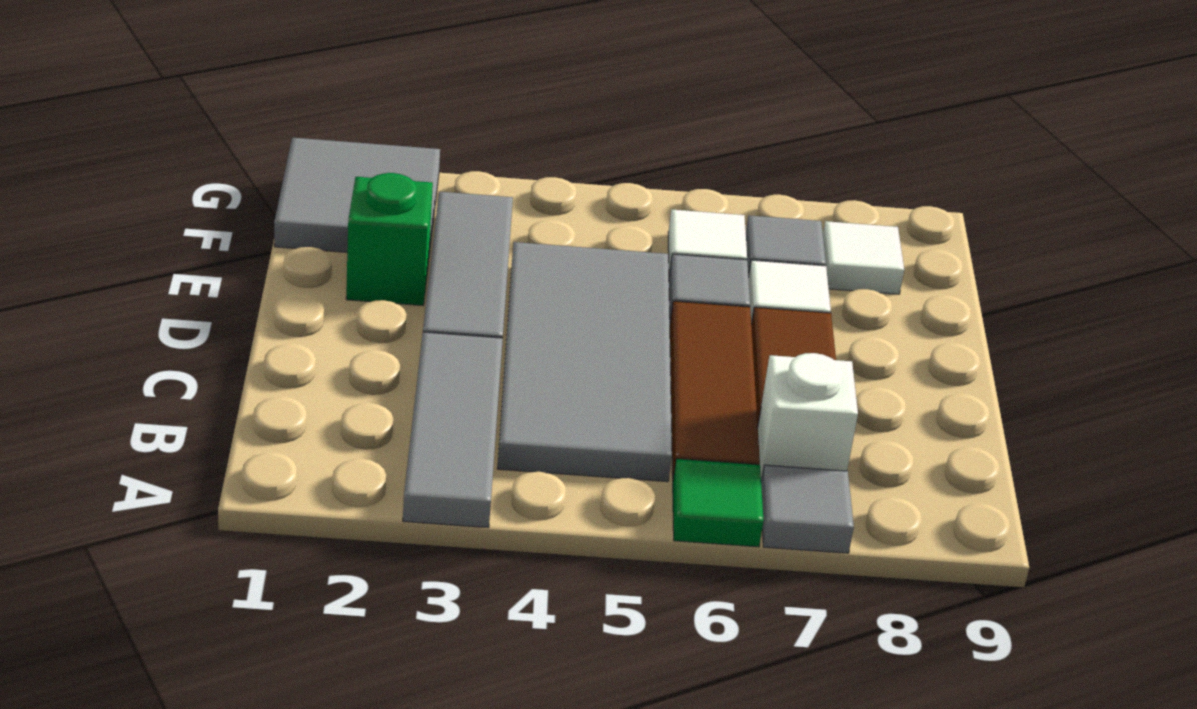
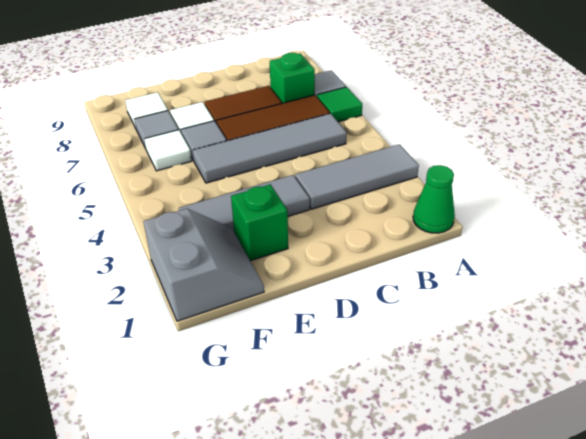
none -> green cone A1 level 1
grey tile B4:E5 level 1 -> grey tile B5:E5 level 1
white brick B7 level 1 -> green brick B7 level 1
grey tile F1:G2 level 1 -> grey slope F1:G2 level 1 top G

